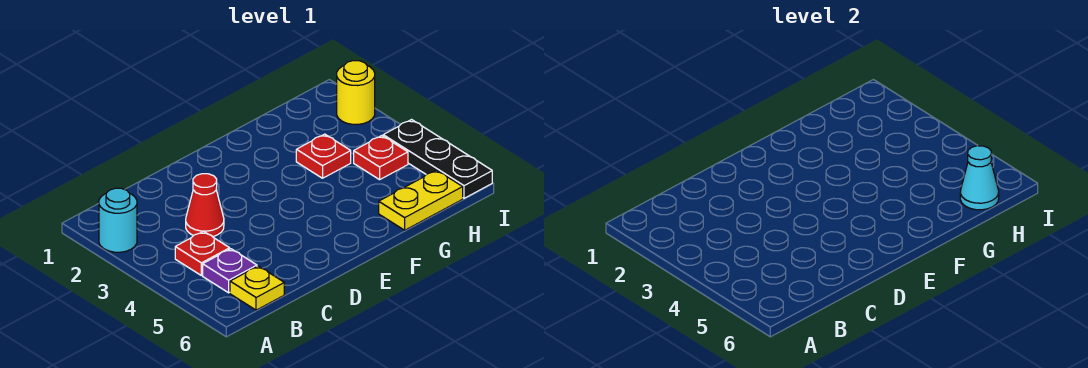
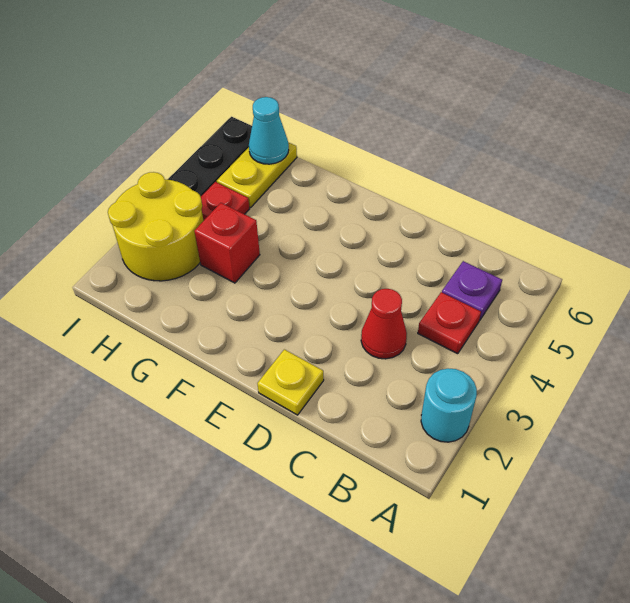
yellow plate B6 level 1 -> yellow plate D1 level 1
red plate G3 level 1 -> red brick G3 level 1
yellow plate G6:H6 level 1 -> yellow plate H5:H6 level 1
yellow round brick I2 level 1 -> yellow round brick H2:I3 level 1

